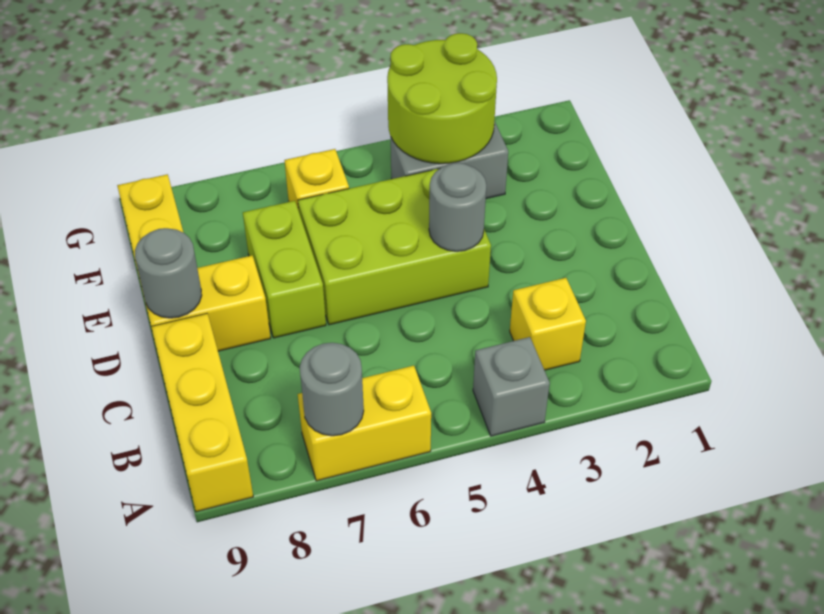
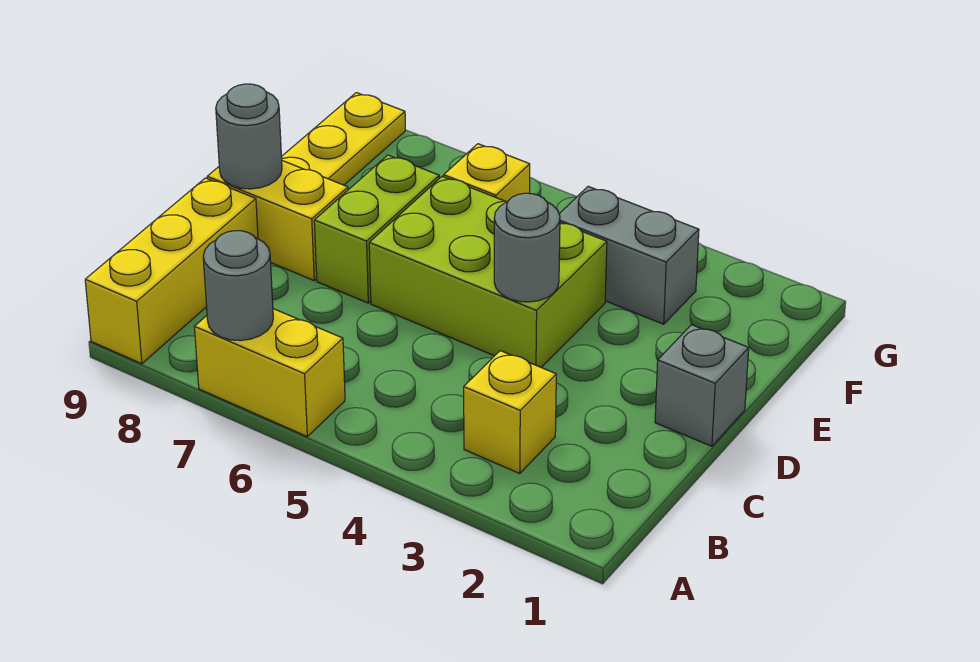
grey brick A4 level 1 -> grey brick D1 level 1
lime round brick F3:G4 level 2 -> none

